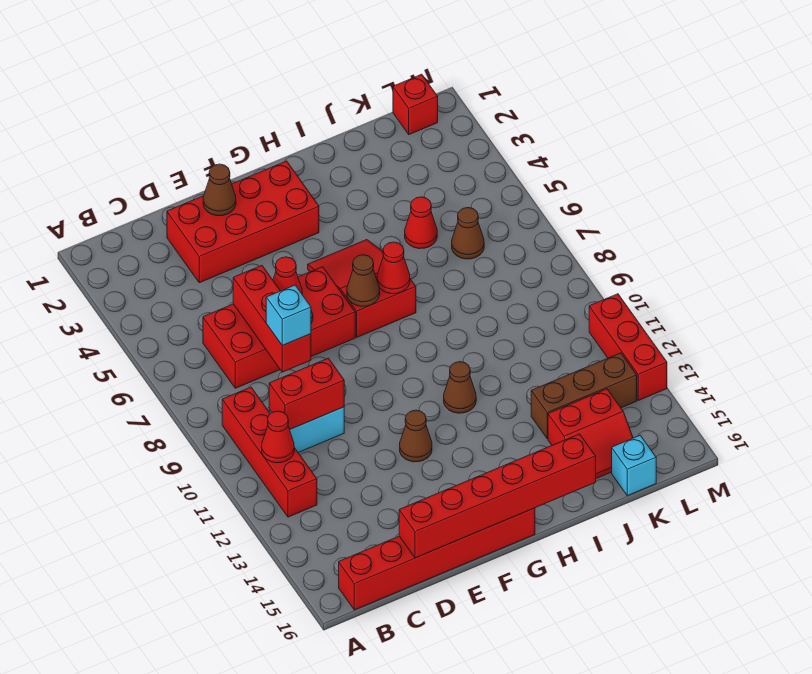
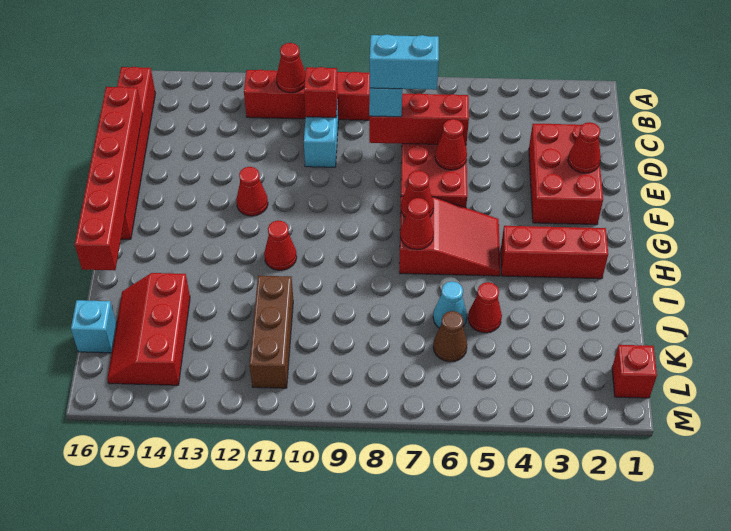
red brick C10:D10 level 2 -> red brick C10 level 2
red brick D2:G3 level 1 -> red brick D2:F3 level 1
none -> cyan brick D7:D8 level 4
brown cone E2 level 2 -> red cone E2 level 2
brown cone F12 level 1 -> red cone F12 level 1
brown cone G7 level 2 -> red cone G7 level 2
brown cone H11 level 1 -> red cone H11 level 1
none -> cyan cone J6 level 1
brown brick J13:L13 level 1 -> brown brick J11:L11 level 1
red slope J14:K15 level 1 top 14 -> red slope J14:L15 level 1 top 14
red brick M11:M13 level 1 -> red brick H2:H4 level 1

